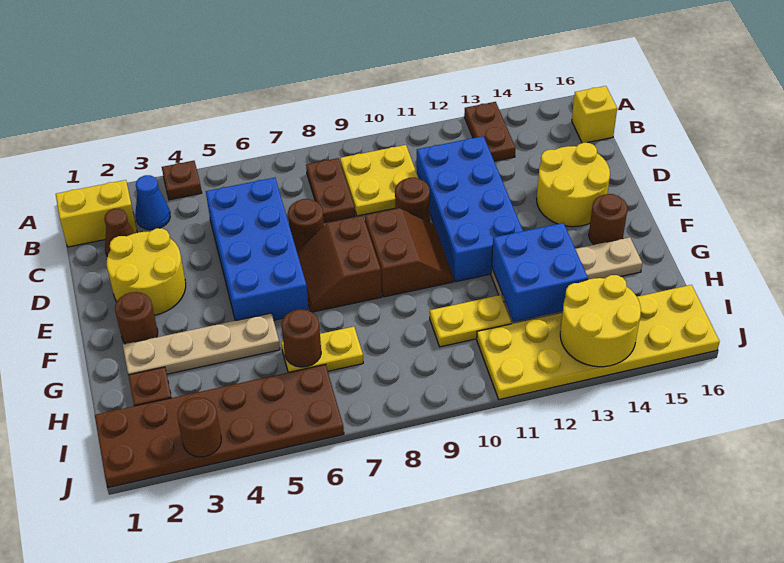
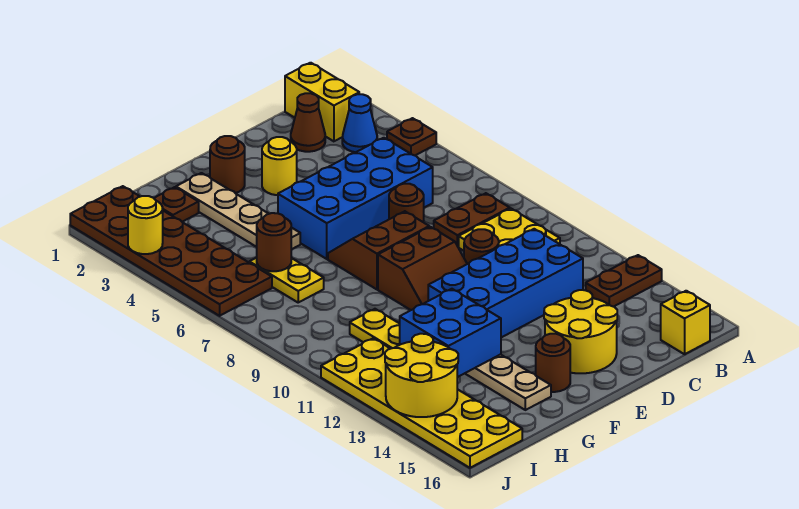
yellow round brick D2:E3 level 1 -> yellow round brick E3 level 1
brown round brick J3 level 2 -> yellow round brick J3 level 2

